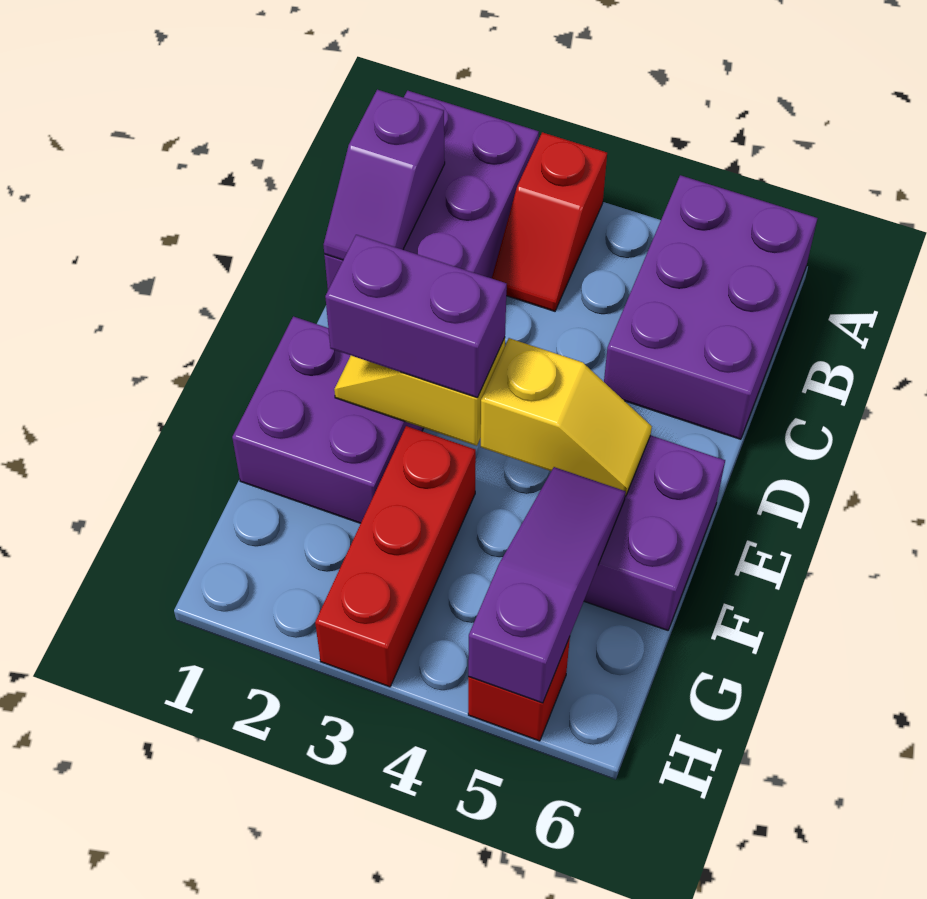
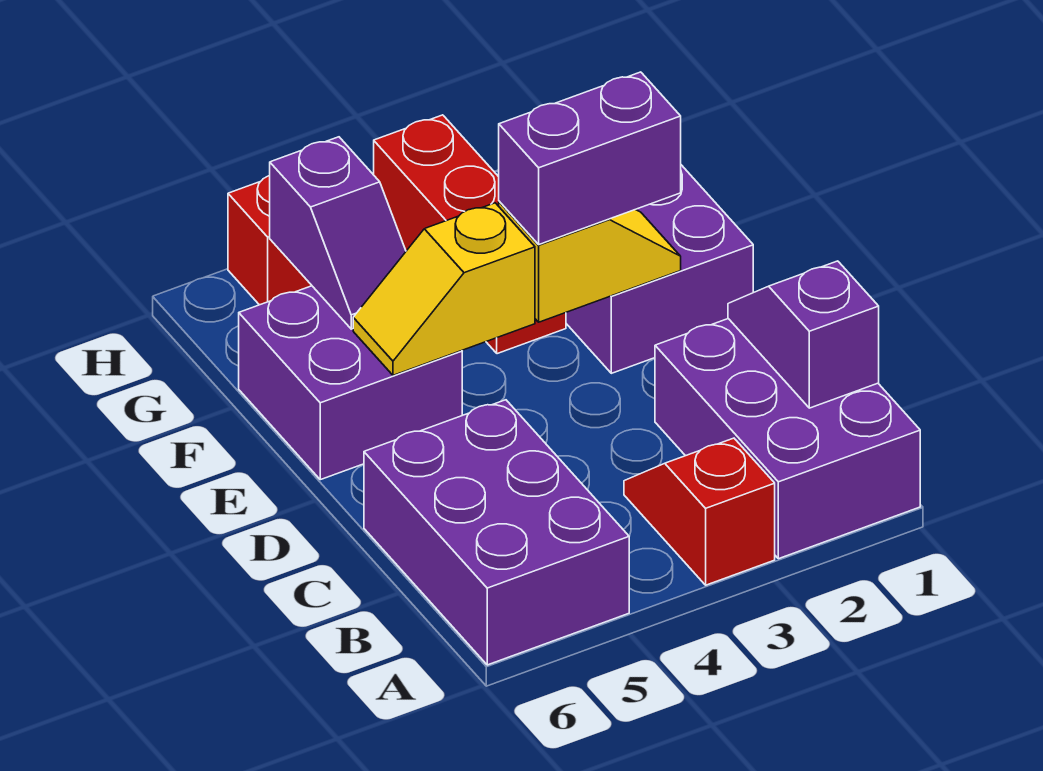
purple slope F5:H5 level 2 top H -> purple slope F5:G5 level 2 top G

